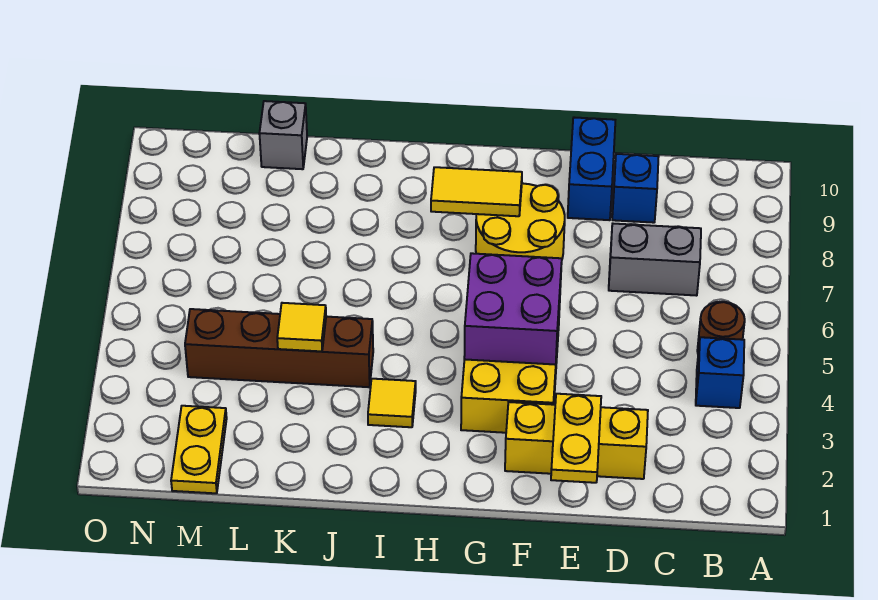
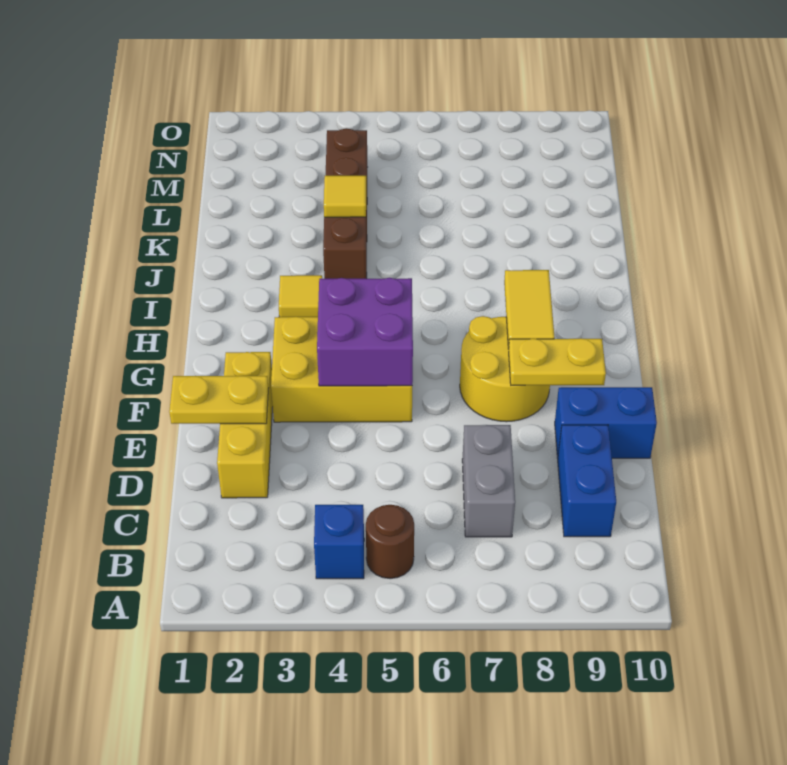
blue brick D9 level 1 -> blue brick C9:D9 level 1
grey brick L10 level 1 -> none
yellow plate M1:M2 level 1 -> yellow plate F8:F9 level 2

